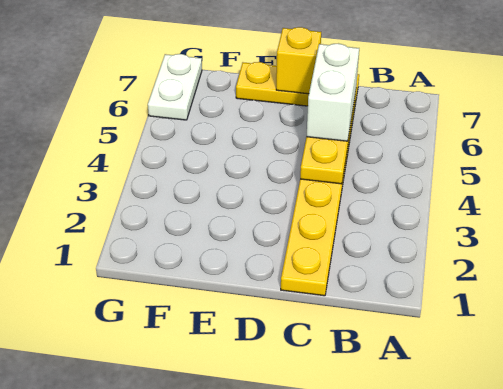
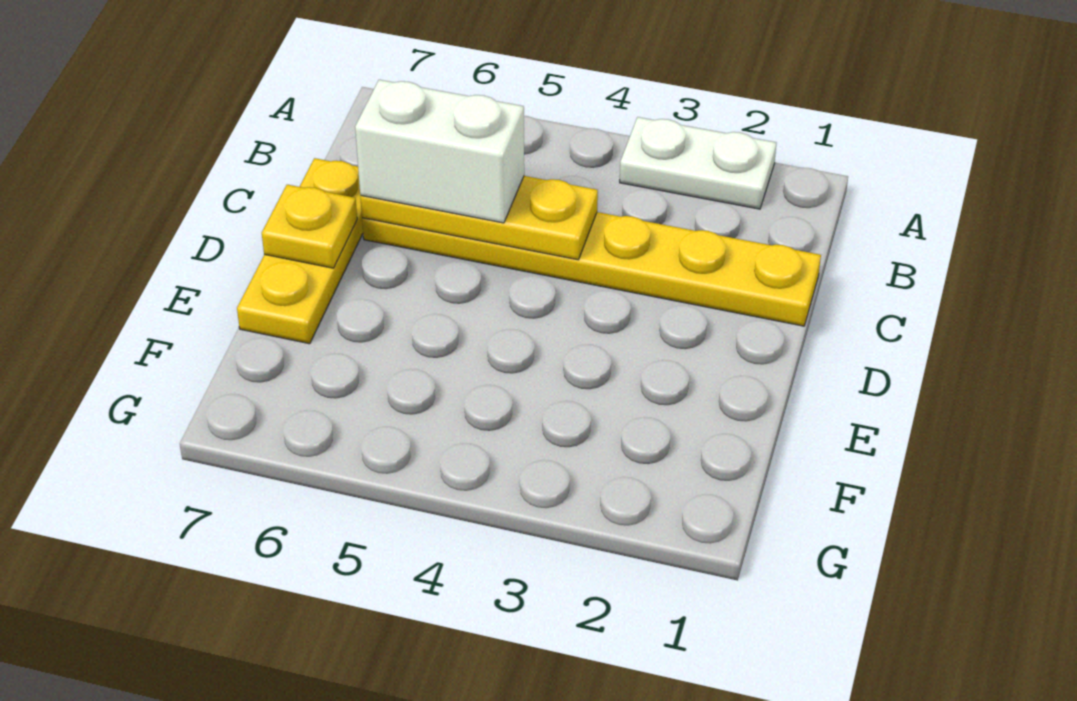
yellow brick D7 level 2 -> yellow plate D7 level 2
white plate G6:G7 level 1 -> white plate A2:A3 level 1

